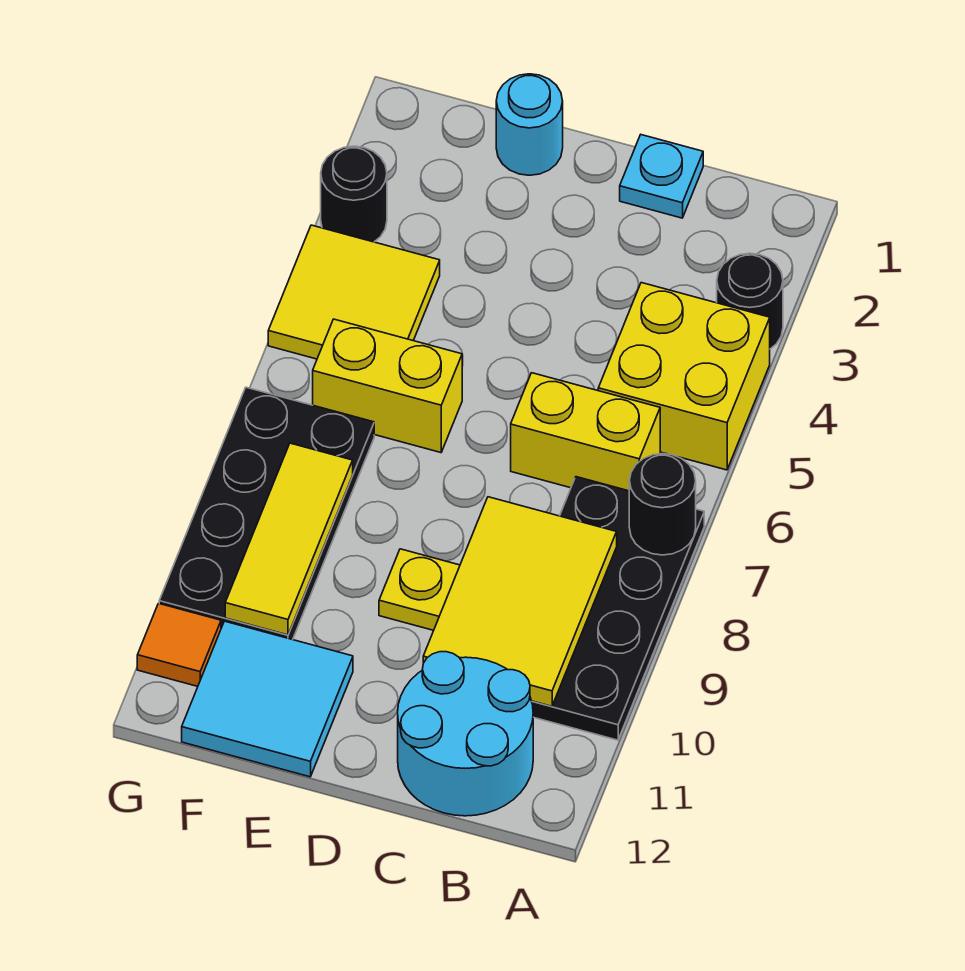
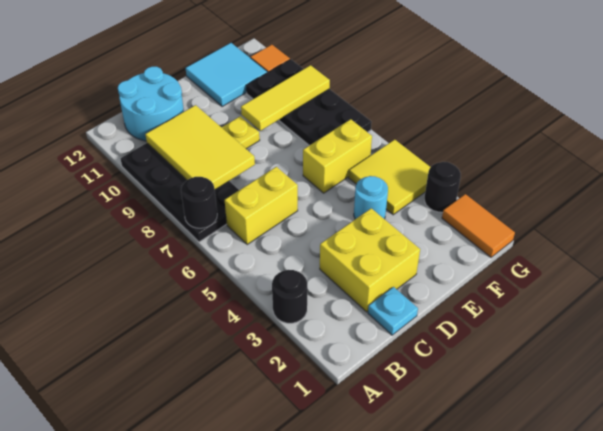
yellow brick A4:B5 level 1 -> yellow brick C2:D3 level 1
cyan round brick E1 level 1 -> cyan round brick E4 level 1
yellow tile F8:F10 level 2 -> yellow tile E9:G9 level 2
none -> orange tile G1:G2 level 1

